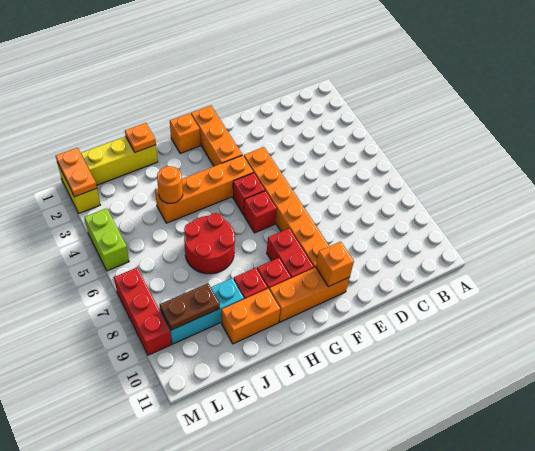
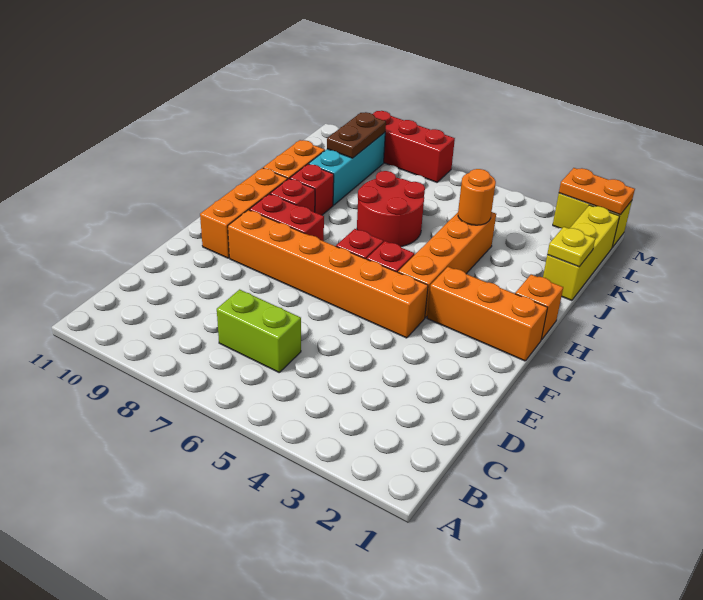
orange brick F10 level 2 -> none
orange plate J1 level 2 -> yellow plate J1 level 2
lime brick M4:M5 level 1 -> lime brick C6:C7 level 1

